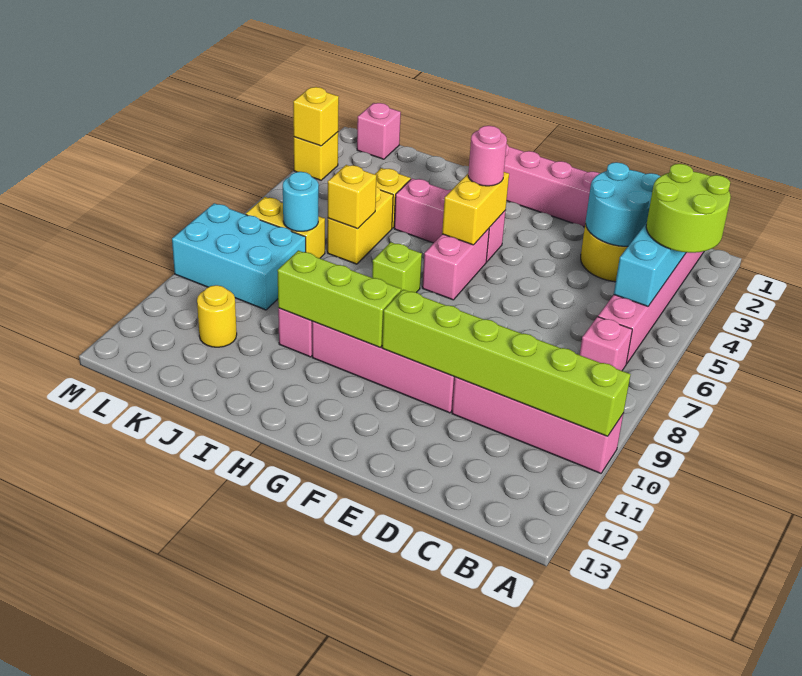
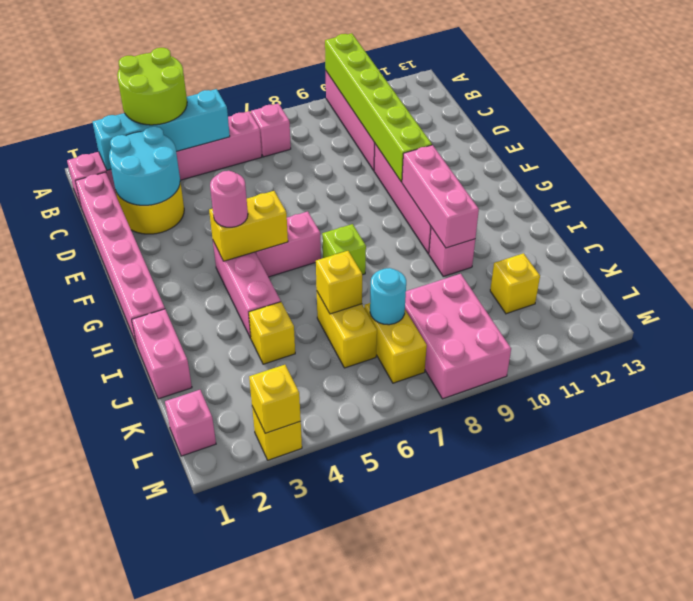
lime brick G10:I10 level 2 -> pink brick G10:I10 level 2
none -> pink brick I1:J1 level 1
yellow brick J5:J6 level 1 -> yellow brick J6:K6 level 1
cyan brick K8:M9 level 1 -> pink brick K8:M9 level 1
yellow round brick K11 level 1 -> yellow brick K11 level 1

